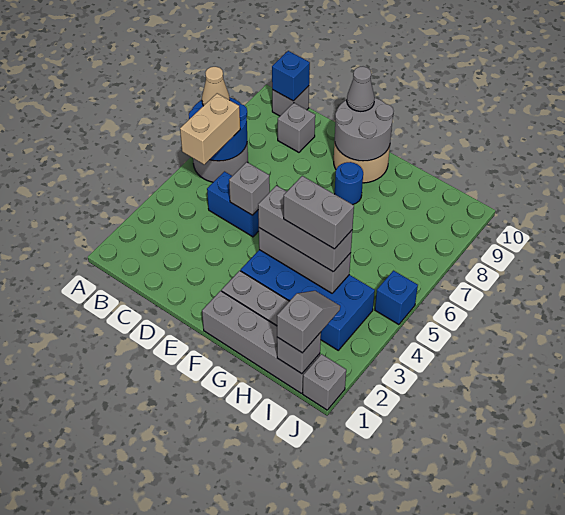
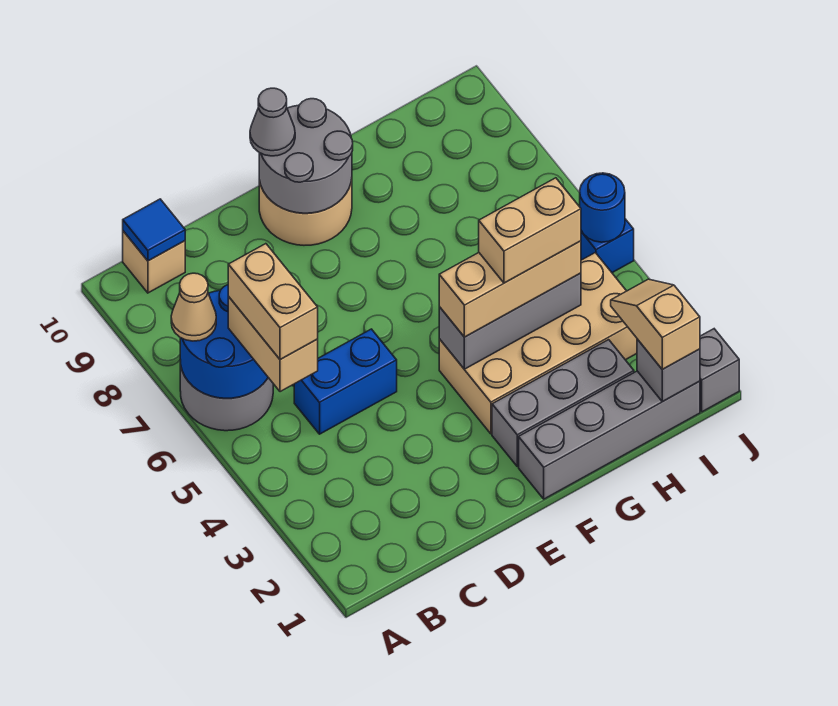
none -> tan brick B5:B6 level 4
grey brick B10 level 1 -> tan brick B10 level 1
blue brick B10 level 2 -> blue tile B10 level 2
grey brick C9 level 1 -> none
grey brick D5 level 2 -> none
blue brick F3:I4 level 1 -> tan brick F3:I4 level 1
grey brick F4:H4 level 3 -> tan brick F4:H4 level 3
blue round brick F8 level 1 -> blue round brick J5 level 2
grey brick G4:H4 level 4 -> tan brick G4:H4 level 4
grey slope I1:I2 level 3 top 1 -> tan slope I1:I2 level 3 top 1

